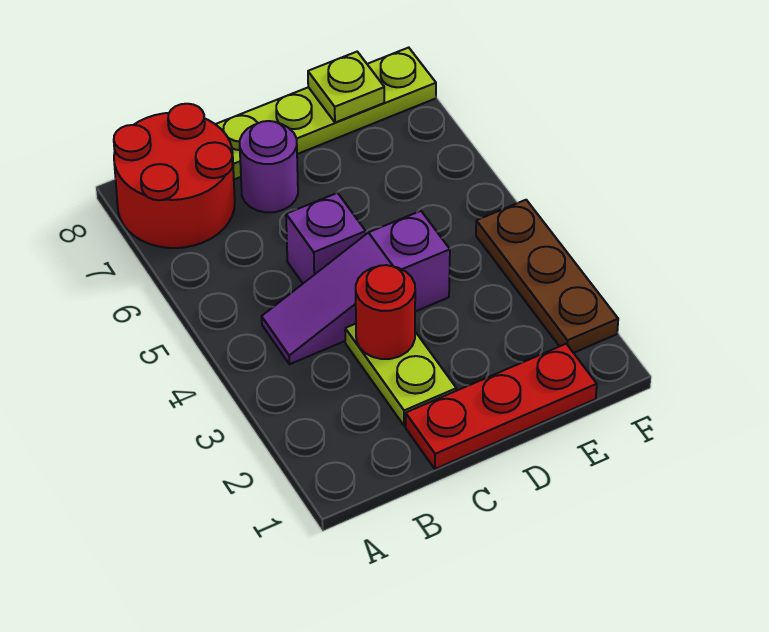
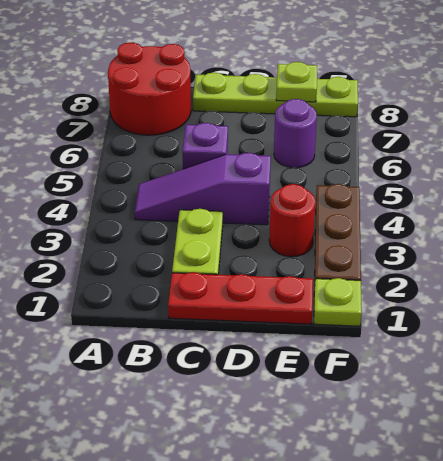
red round brick C3 level 2 -> red round brick E3 level 1
purple round brick C7 level 1 -> purple round brick E6 level 1
none -> lime plate F1 level 1

